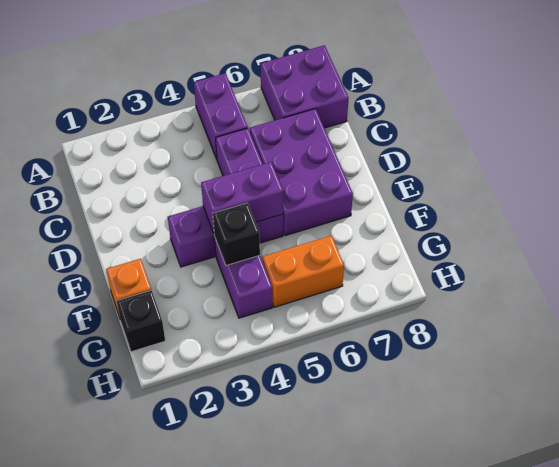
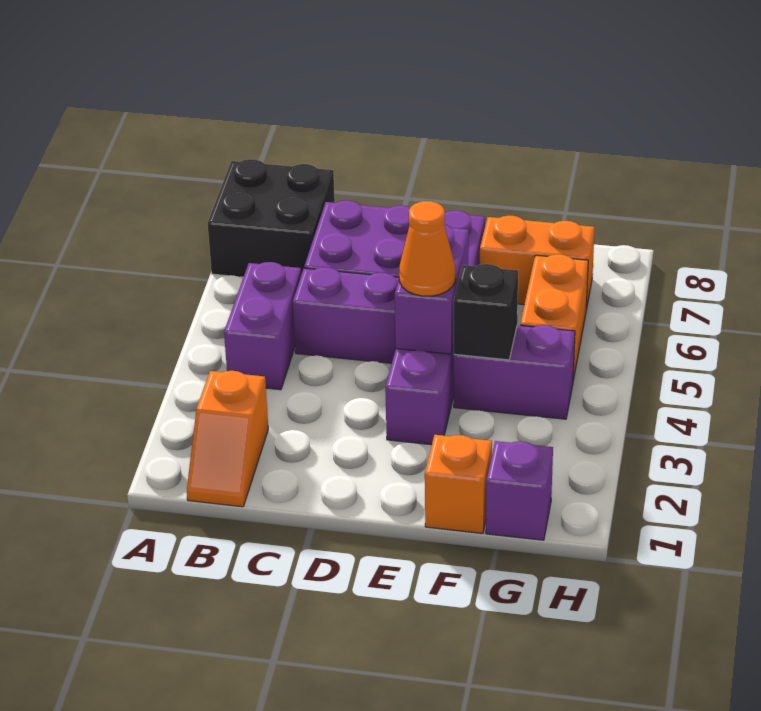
purple brick A5:B5 level 1 -> purple brick B4:B5 level 1
purple brick A7:B8 level 1 -> black brick A7:B8 level 1
none -> orange slope B1:B2 level 1 top 2
none -> orange cone E4 level 3
none -> orange brick F7:G7 level 1
black brick G1 level 1 -> purple brick G1 level 1

